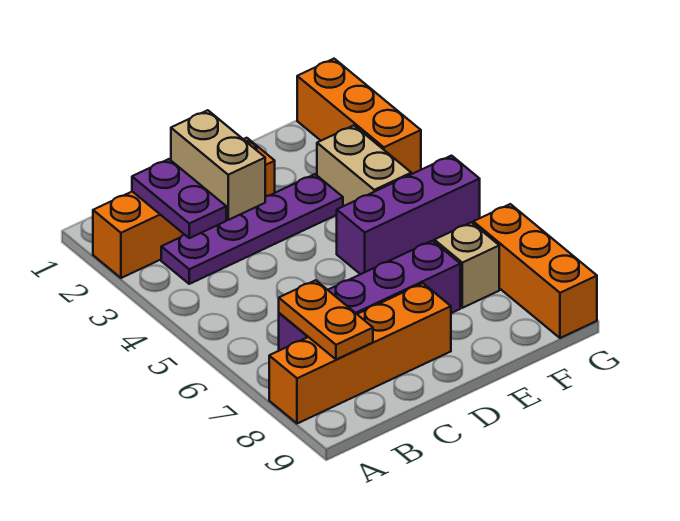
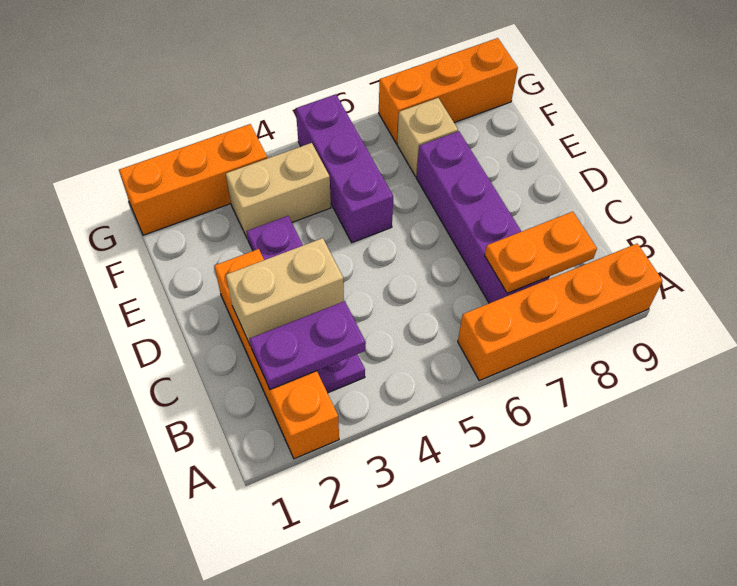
orange brick A8:D8 level 1 -> orange brick A6:A9 level 1

